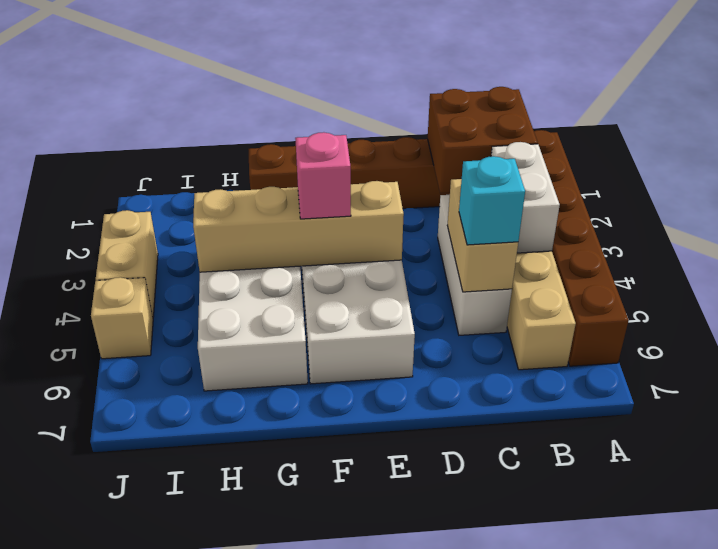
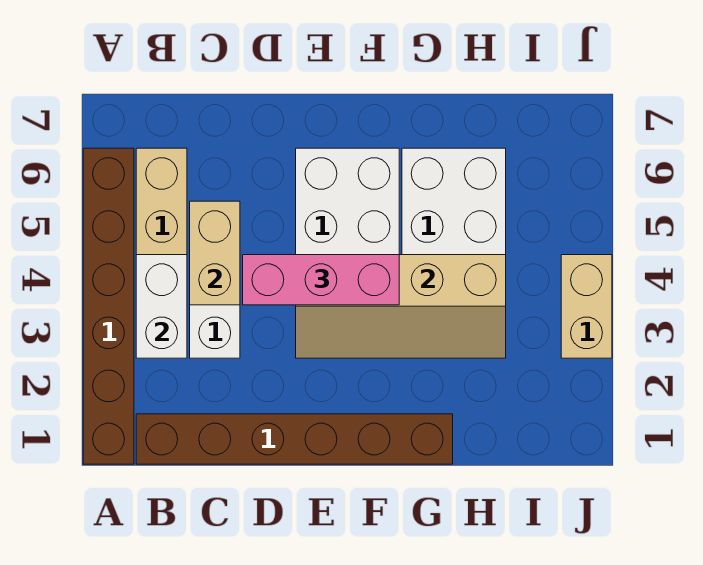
brown brick B1:C2 level 2 -> none
cyan brick C5 level 3 -> none
pink brick F4 level 3 -> pink brick D4:F4 level 3
tan brick J5 level 1 -> none

